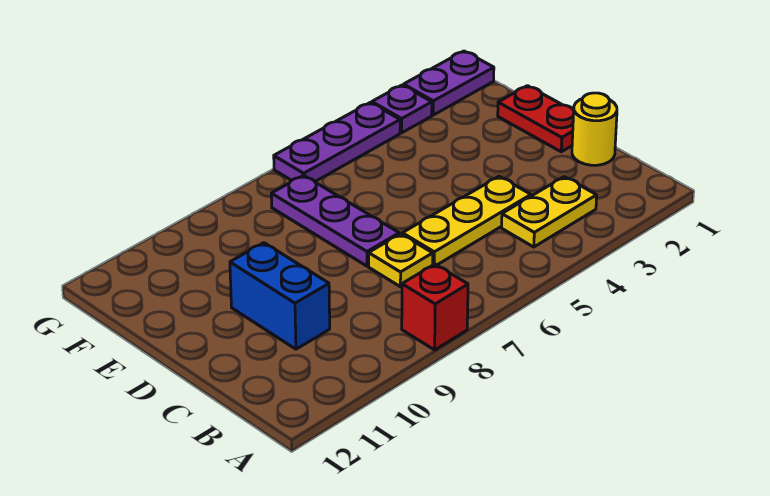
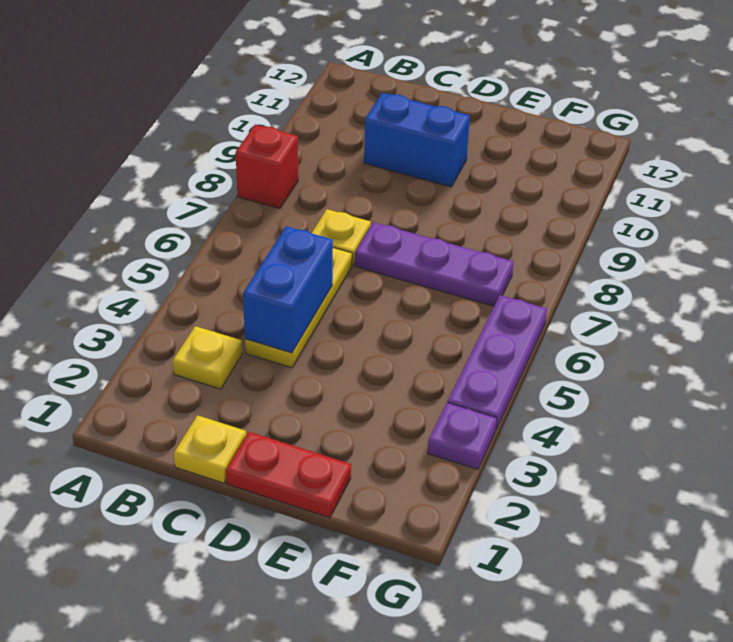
yellow plate B3:B4 level 1 -> yellow plate B3 level 1
yellow round brick C1 level 1 -> yellow plate C1 level 1
none -> blue brick C4:C5 level 2
purple plate G1:G2 level 1 -> none

